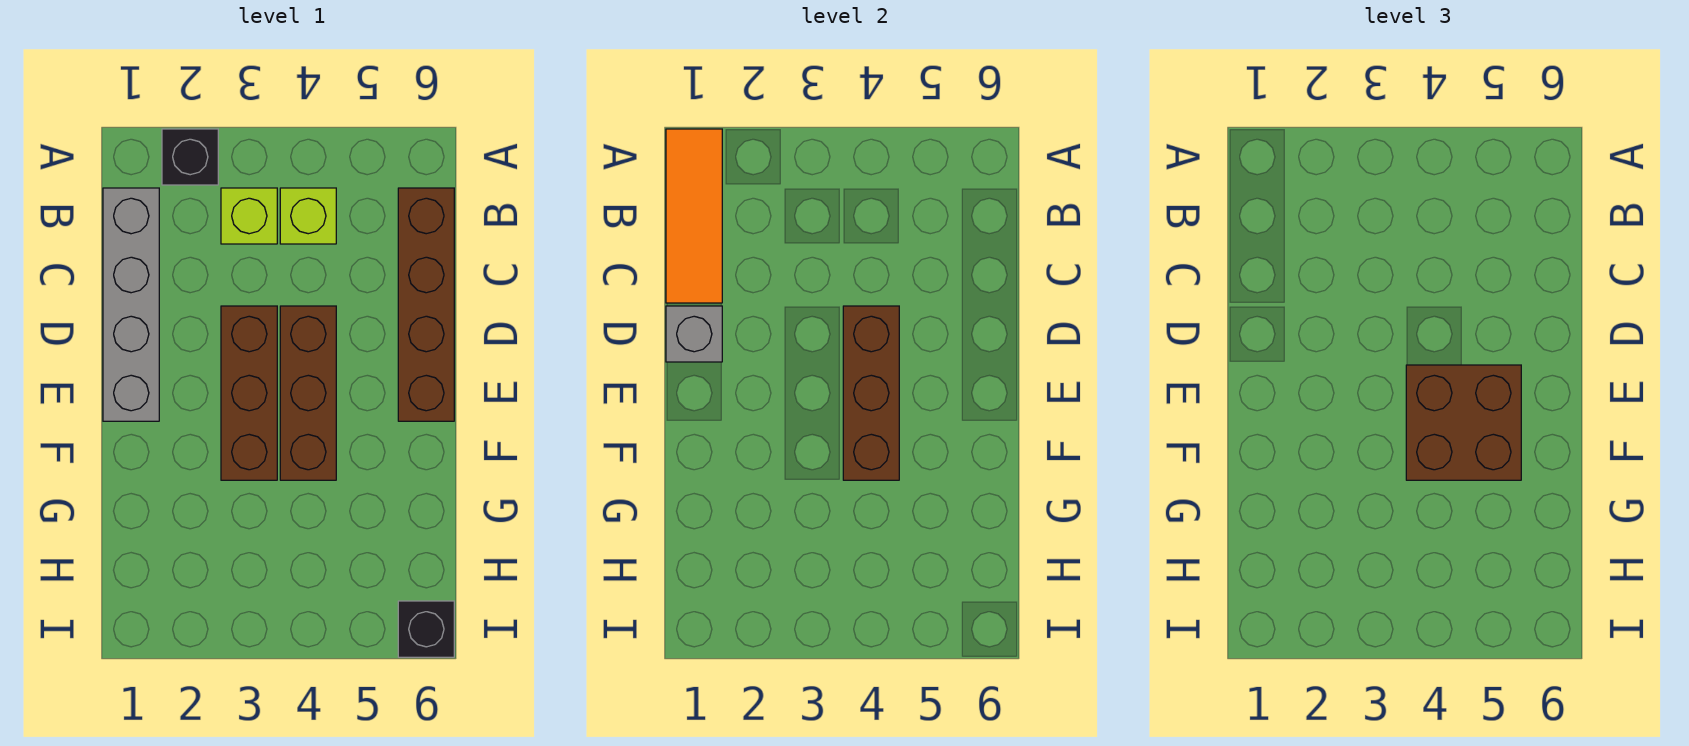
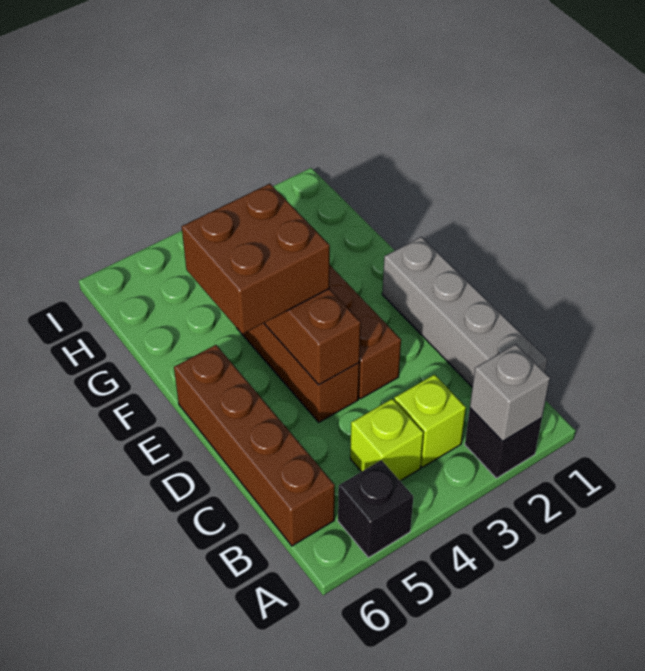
orange tile A1:C1 level 2 -> none
grey brick D1 level 2 -> grey brick A2 level 2
black brick I6 level 1 -> black brick A5 level 1

